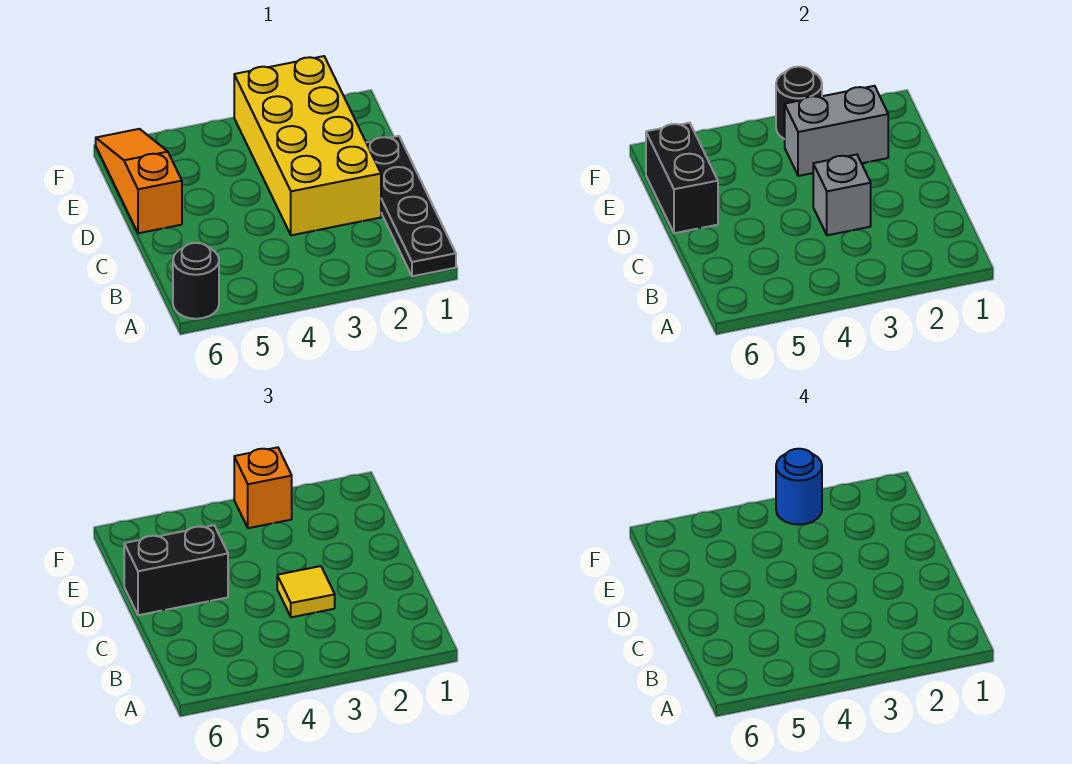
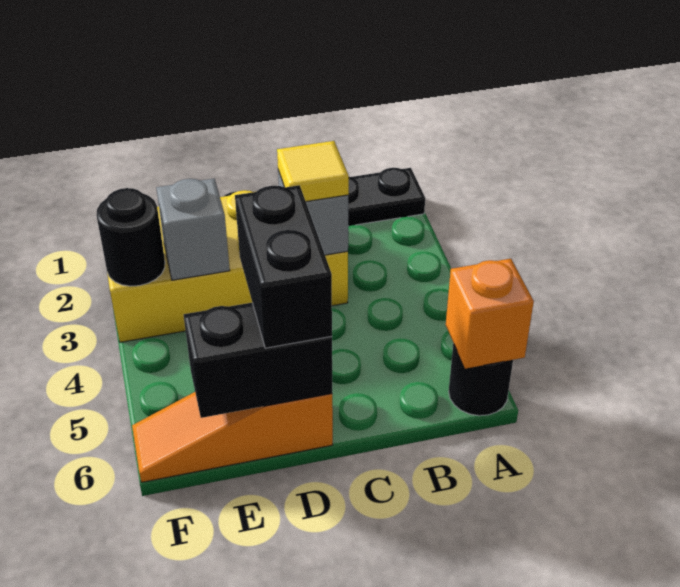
grey brick E2:E3 level 2 -> grey brick E3 level 2
orange brick F3 level 3 -> orange brick A6 level 2
blue round brick F3 level 4 -> none

